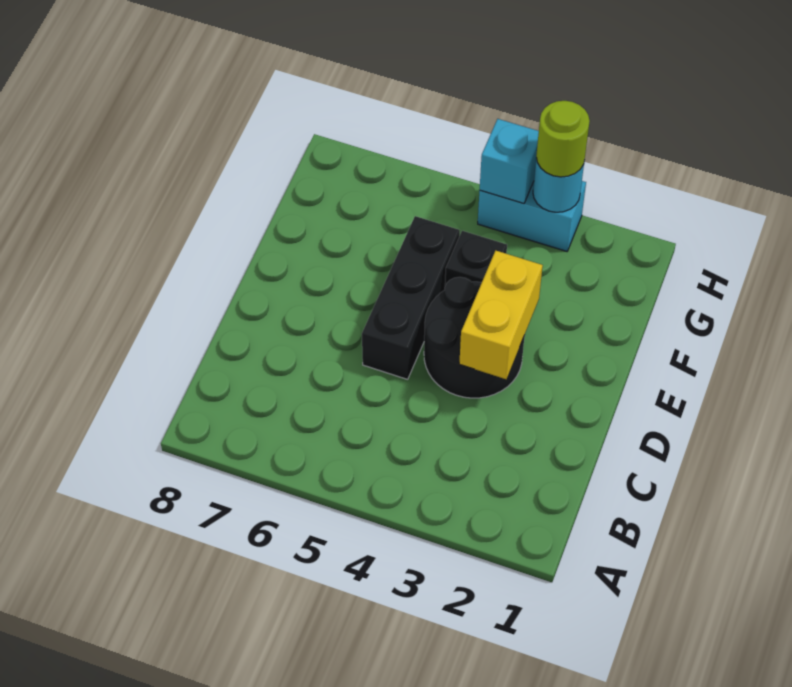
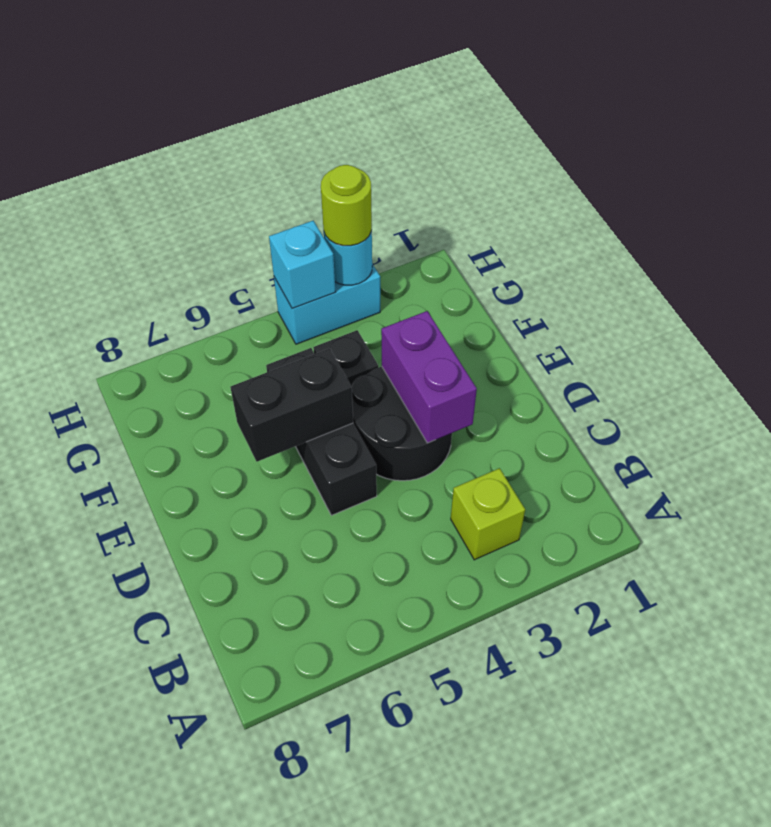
none -> lime brick B3 level 1
yellow brick D3:E3 level 2 -> purple brick D3:E3 level 2
none -> black brick E5:E6 level 2

